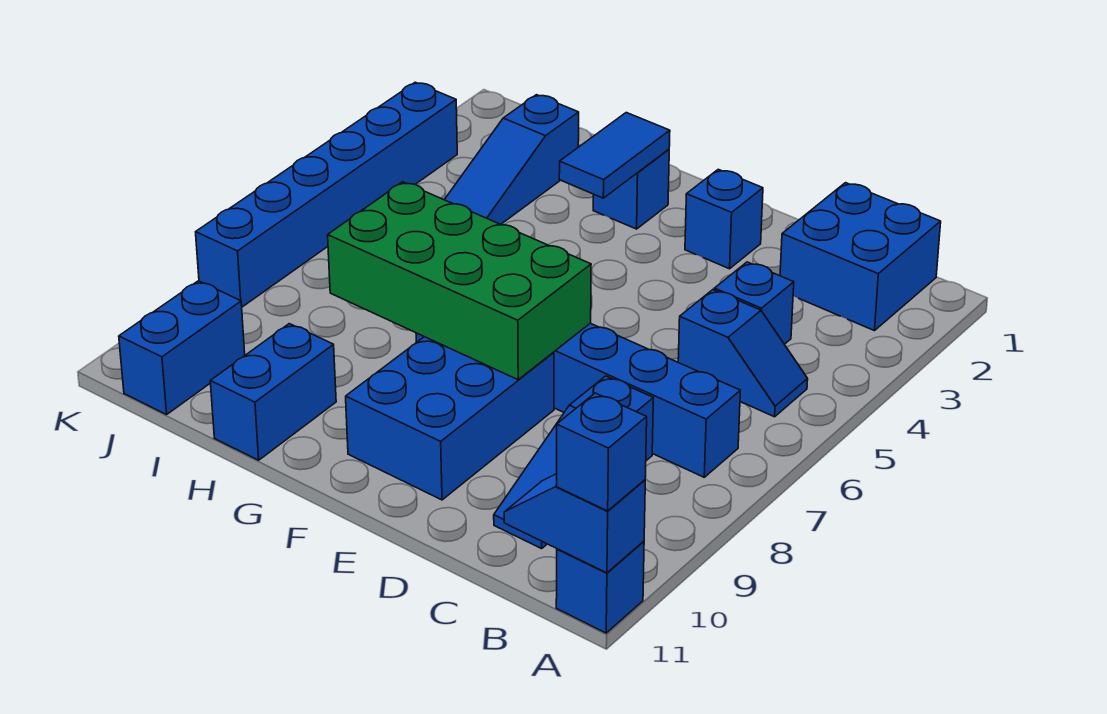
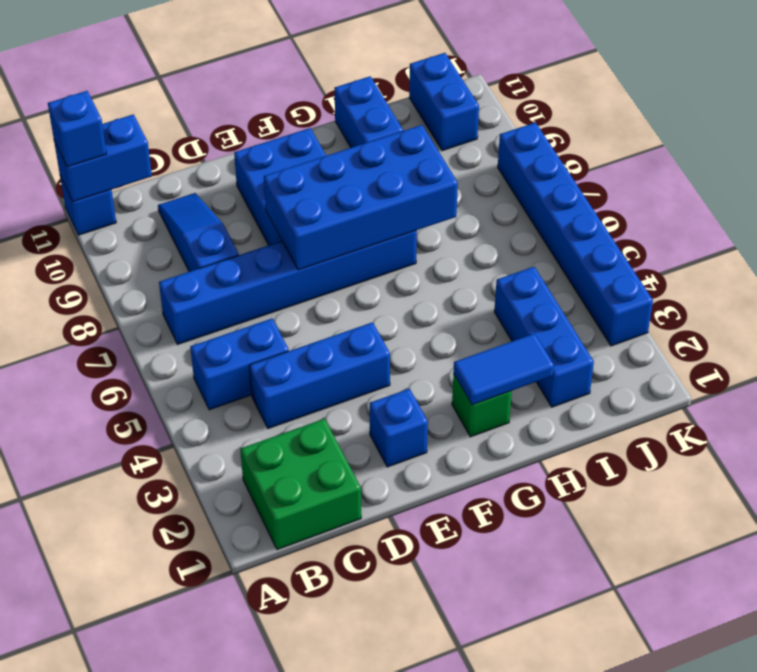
blue slope A11:B11 level 2 top A -> blue brick A11:B11 level 2
blue brick B1:C2 level 1 -> green brick B1:C2 level 1
blue slope B5:C5 level 1 top C -> blue brick B5:C5 level 1
blue brick C4 level 1 -> blue brick C4:E4 level 1
green brick E7:H8 level 2 -> blue brick E7:H8 level 2
blue brick G2 level 1 -> green brick G2 level 1
blue tile G2:G3 level 2 -> blue tile G2:H2 level 2
blue slope I2:I4 level 1 top 2 -> blue brick I2:I4 level 1

